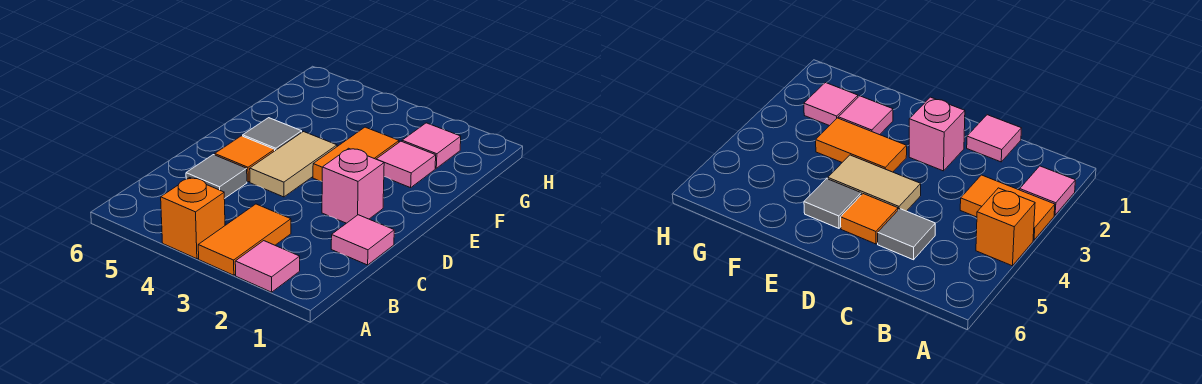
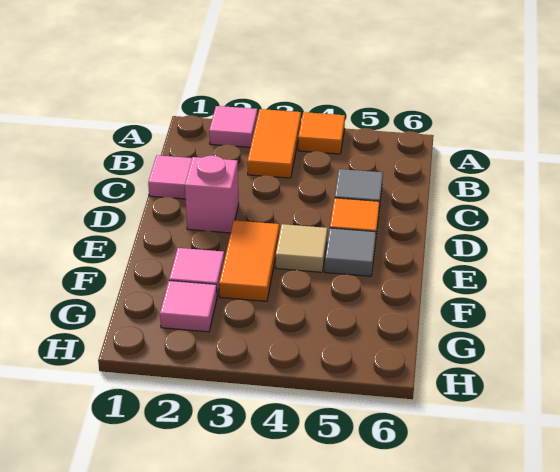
orange brick A4 level 1 -> orange tile A4 level 1
tan tile D4:E4 level 1 -> tan tile E4 level 1

